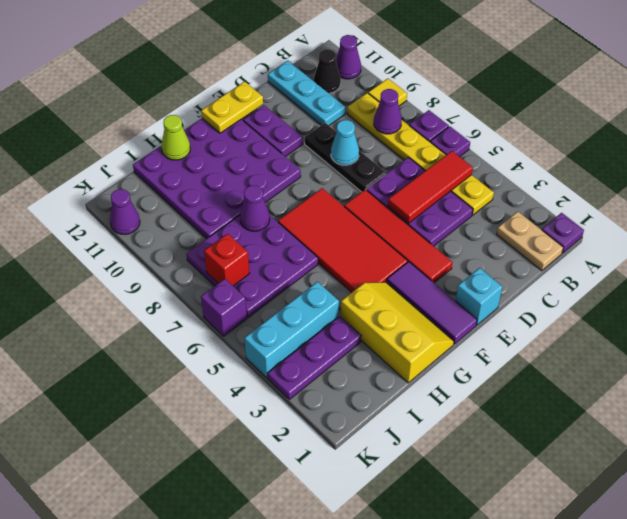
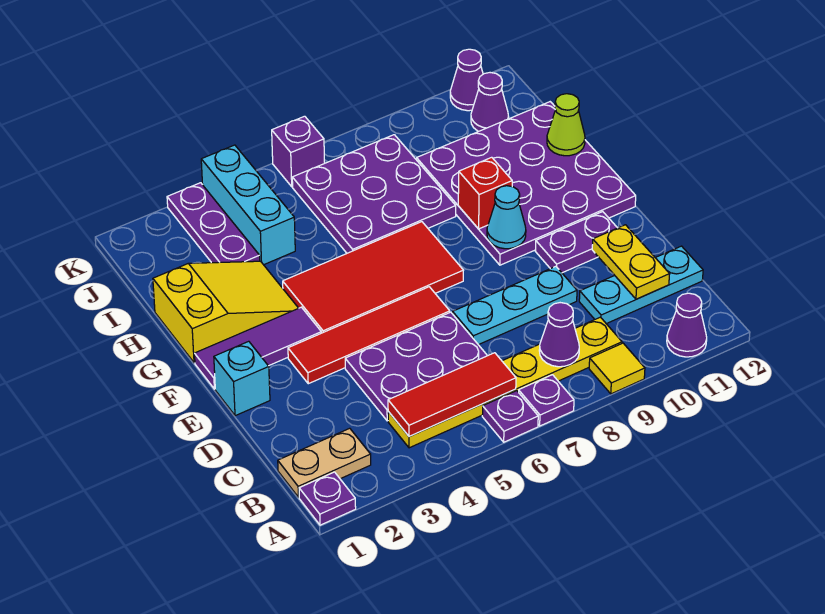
red tile B5:D5 level 2 -> red tile B4:B6 level 2
black cone B11 level 1 -> none
black plate D7:D9 level 1 -> cyan plate D7:D9 level 1
cyan cone D8 level 2 -> cyan cone F9 level 2
yellow plate E12:F12 level 2 -> yellow plate C11:D11 level 2
yellow slope G1:H3 level 1 top H -> yellow slope G1:H3 level 1 top 1
purple cone H8 level 2 -> purple cone J11 level 1
red brick J7 level 2 -> red brick G9 level 2

